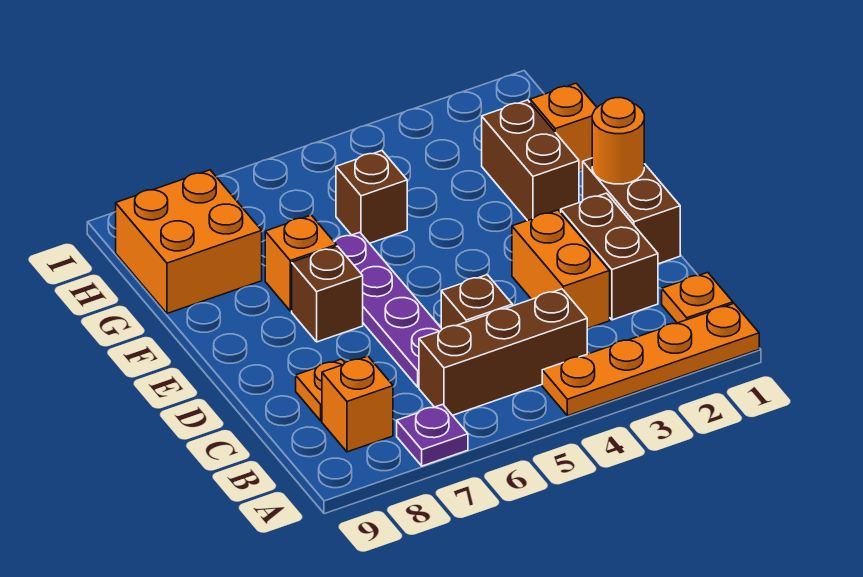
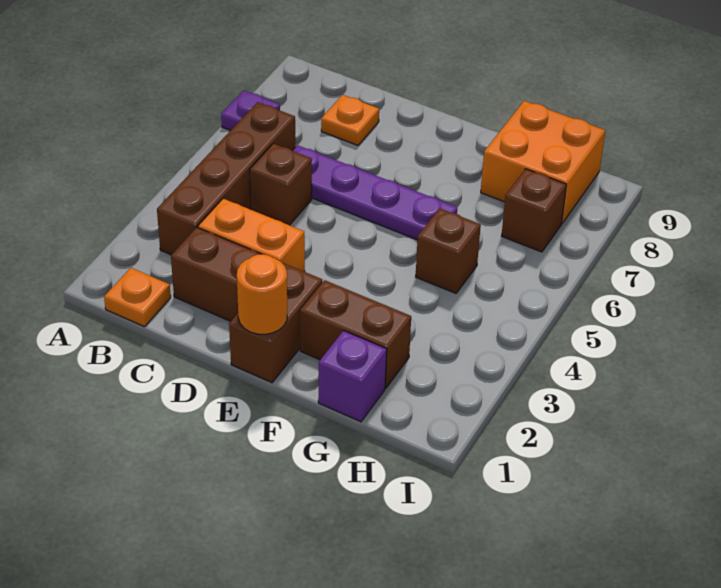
orange plate A1:A4 level 1 -> none
brown brick B4:B6 level 1 -> brown brick B3:B6 level 1
orange brick B8 level 1 -> none
brown brick D1:E1 level 1 -> brown brick E1:E2 level 1
brown brick E7 level 1 -> brown brick H7 level 1
orange brick F7 level 1 -> none
orange brick G1 level 1 -> purple brick G1 level 1

